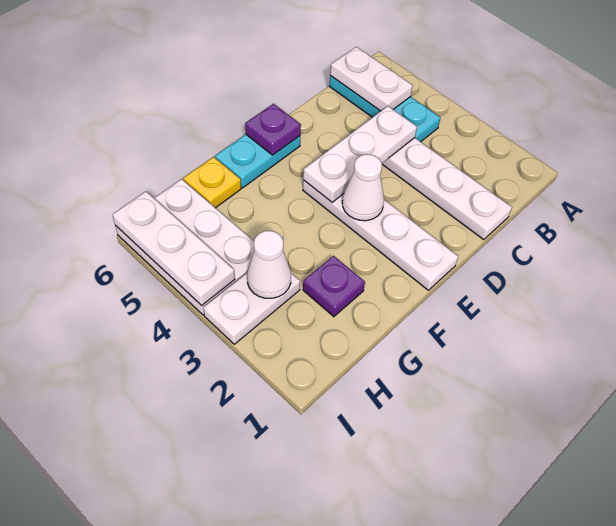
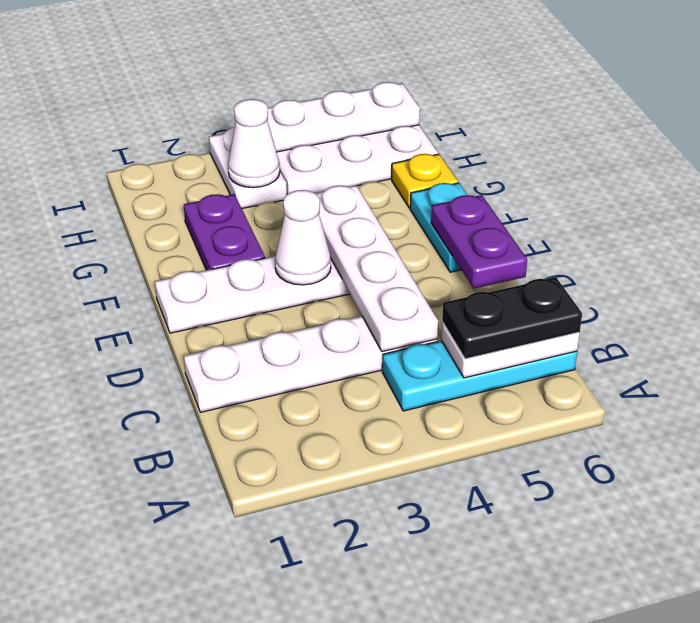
none -> black plate B5:B6 level 3
white plate C4:E4 level 2 -> white plate C4:F4 level 2
purple plate E6 level 2 -> purple plate D6:E6 level 2
purple plate G2 level 1 -> purple plate F2:G2 level 1

